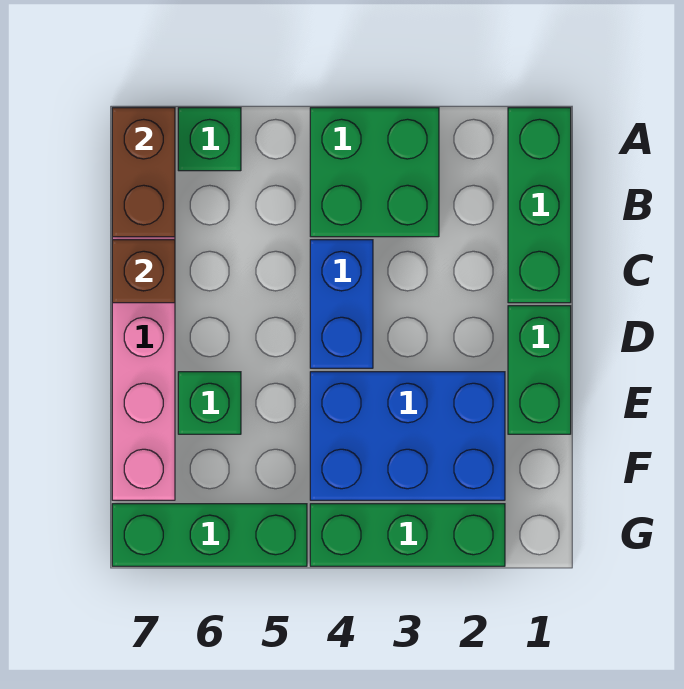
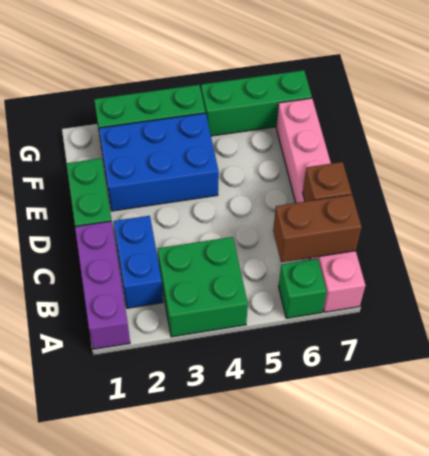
green brick A1:C1 level 1 -> purple brick A1:C1 level 1
brown brick A7:B7 level 2 -> brown brick B6:B7 level 2
blue brick C4:D4 level 1 -> blue brick B2:C2 level 1
green brick E6 level 1 -> none

